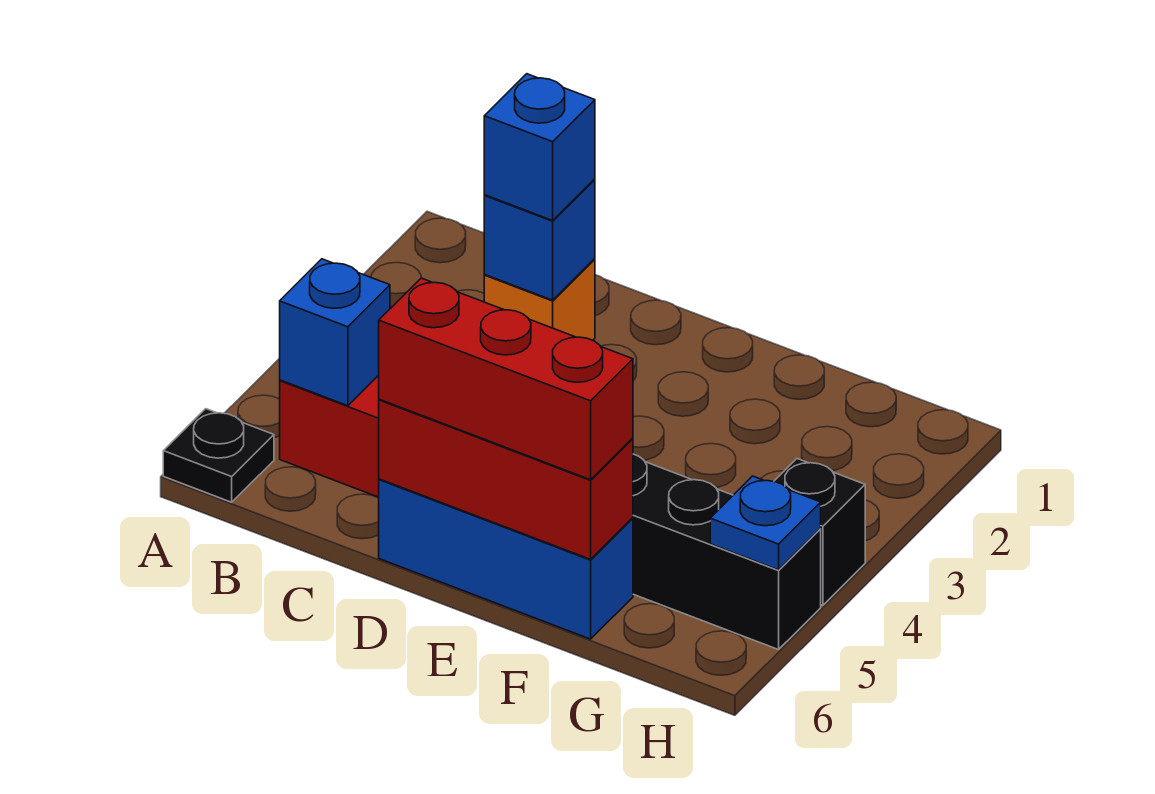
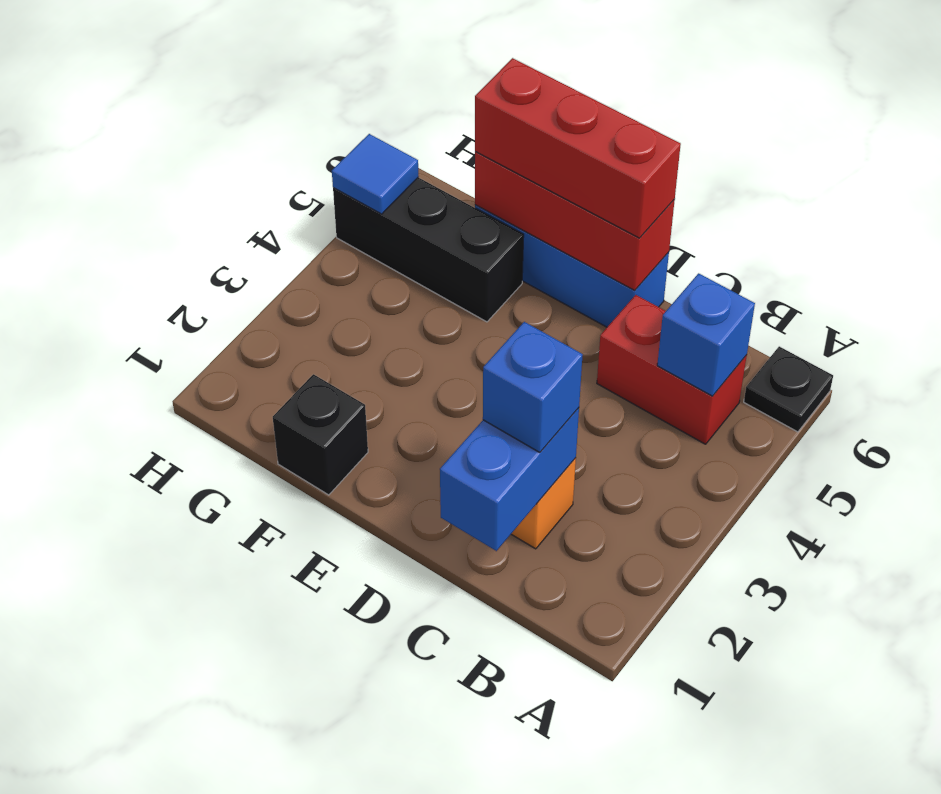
blue brick C2 level 2 -> blue brick C1:C2 level 2
black brick H4 level 1 -> black brick F1 level 1
blue plate H5 level 2 -> blue tile H5 level 2

